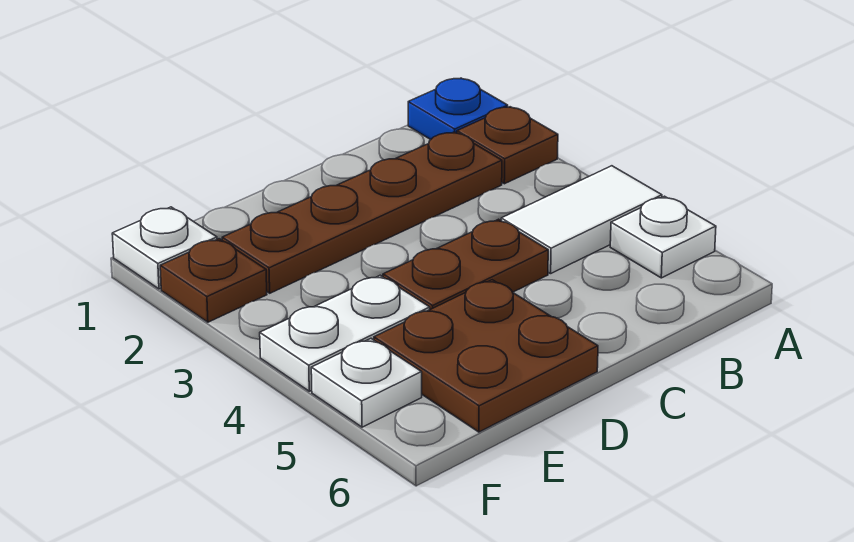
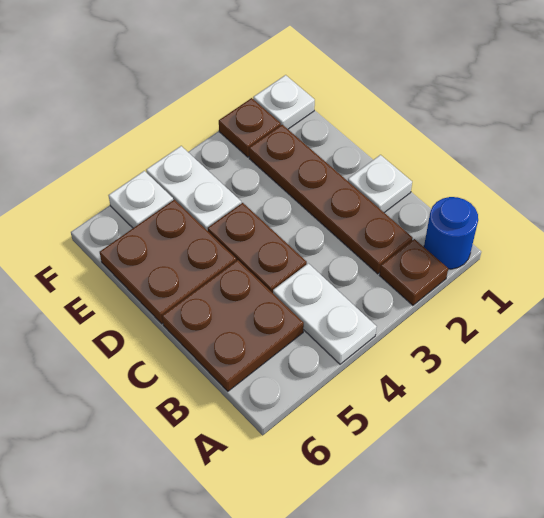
blue plate A1 level 1 -> blue round brick A1 level 1
white tile A4:B4 level 1 -> white plate A4:B4 level 1
white plate A5 level 1 -> white plate C1 level 1
none -> brown plate B5:C6 level 1

